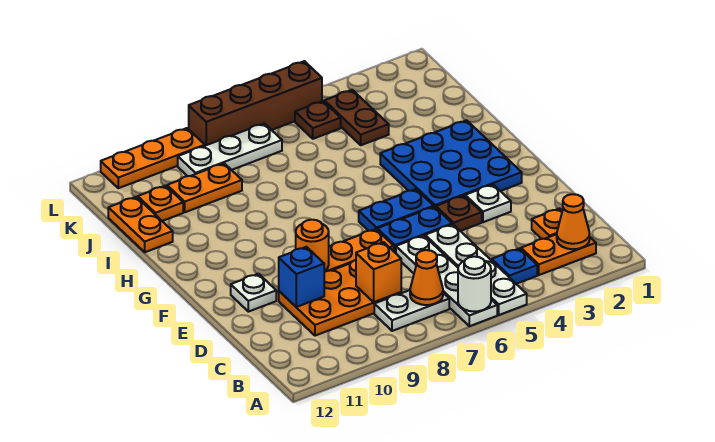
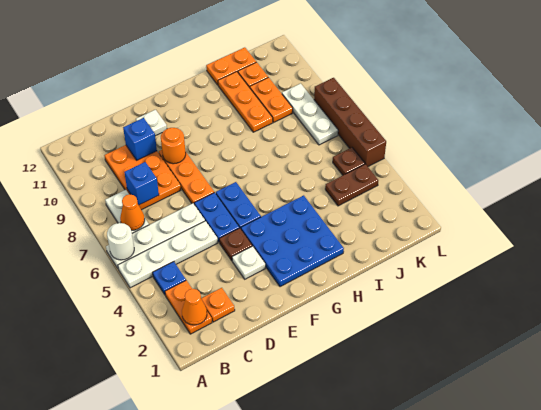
orange brick C8 level 2 -> blue brick C8 level 2
orange plate L9:L11 level 1 -> orange plate I9:I11 level 1

